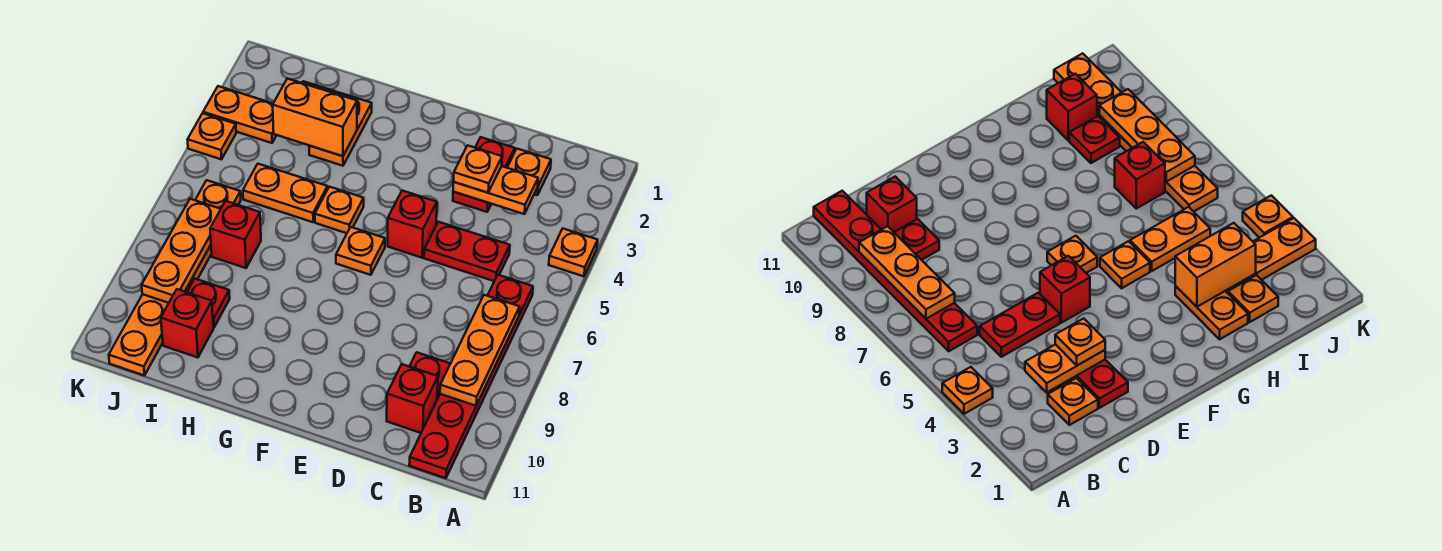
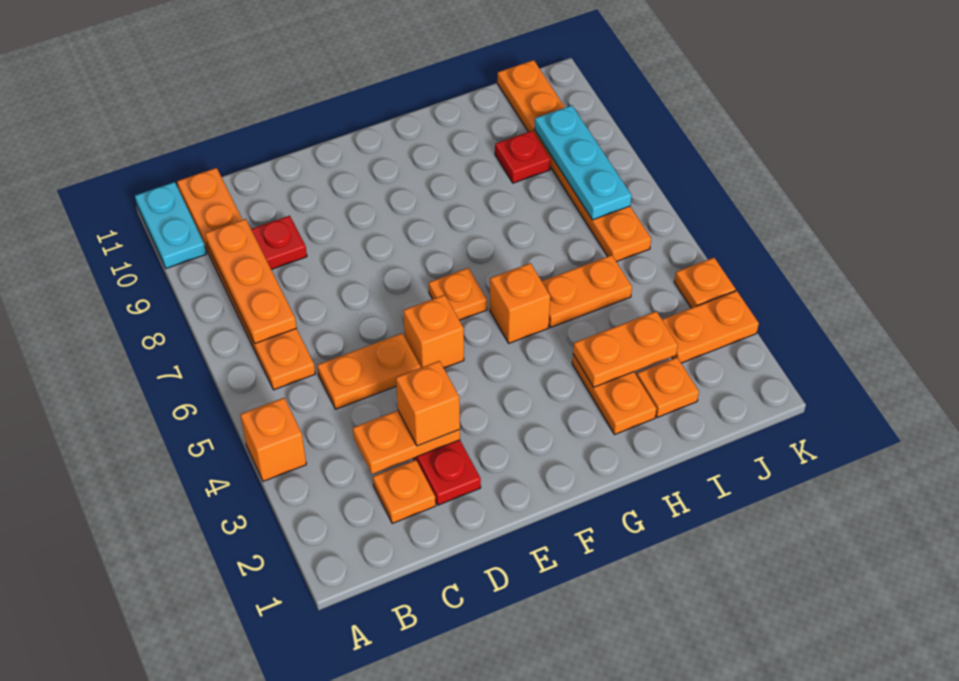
orange plate A4 level 1 -> orange brick A4 level 1
none -> cyan plate A10:A11 level 1
red plate B6:B11 level 1 -> orange plate B6:B11 level 1
red plate C5:D5 level 1 -> orange plate C5:D5 level 1
red brick C10 level 1 -> none
orange plate D3 level 3 -> orange brick D3 level 3
red brick E5 level 1 -> orange brick E5 level 1
orange plate G5 level 1 -> orange brick G5 level 1
orange brick H3:I3 level 2 -> orange plate H3:I3 level 2
red brick I7 level 1 -> none
red brick I10 level 1 -> none
orange plate J7:J9 level 2 -> cyan plate J7:J9 level 2

